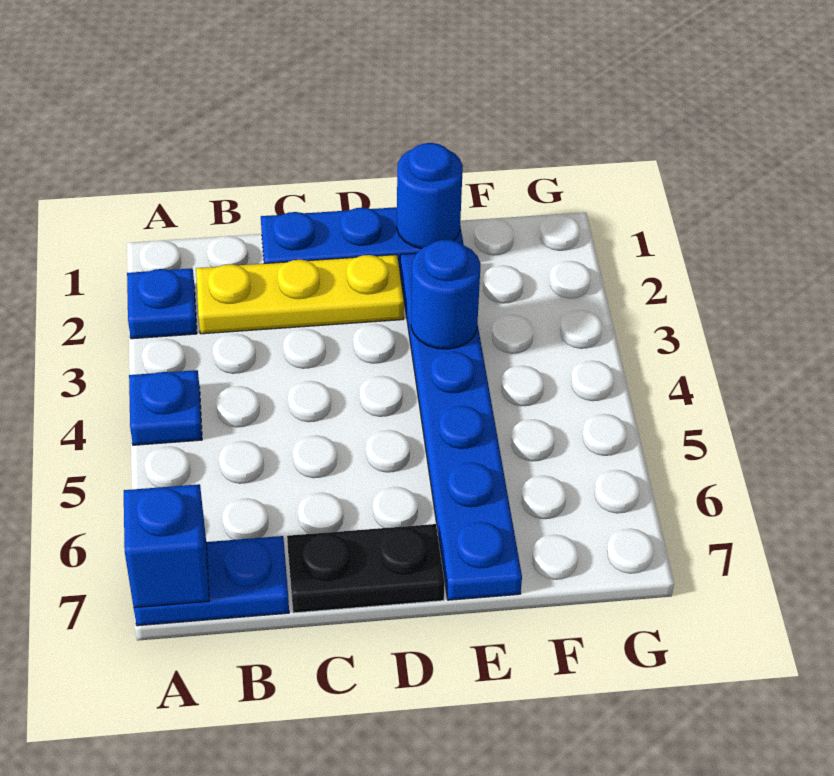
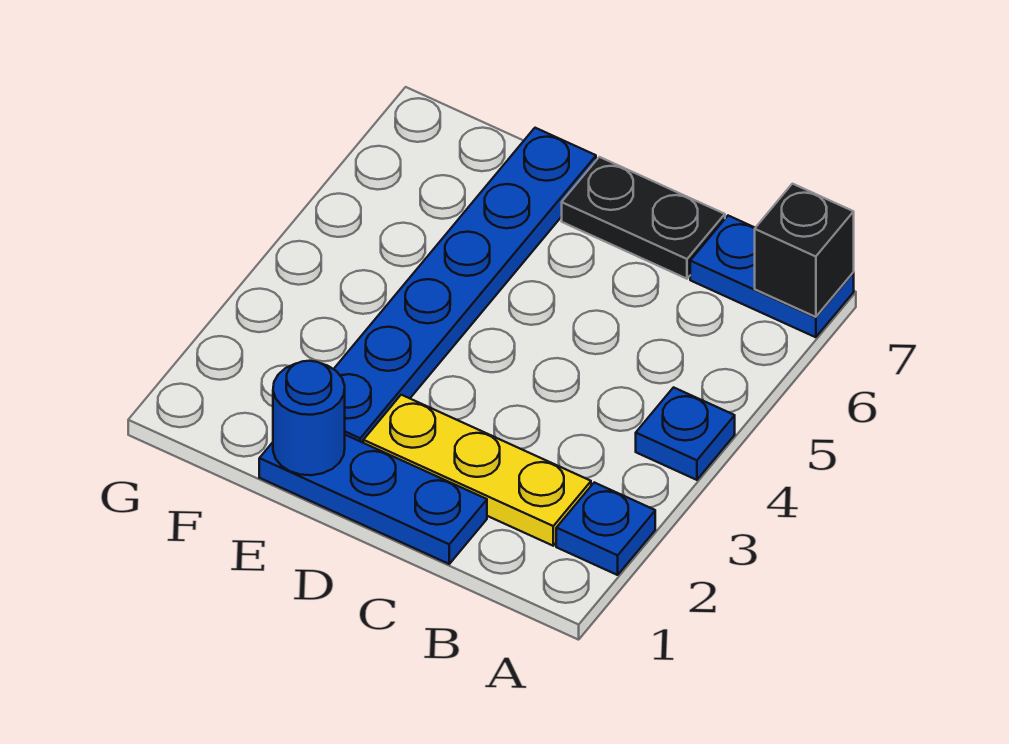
blue brick A7 level 2 -> black brick A7 level 2
blue round brick E3 level 2 -> none

